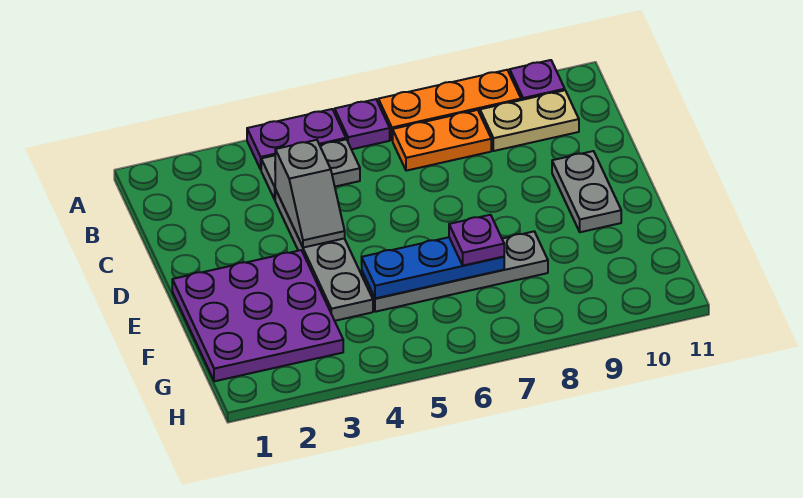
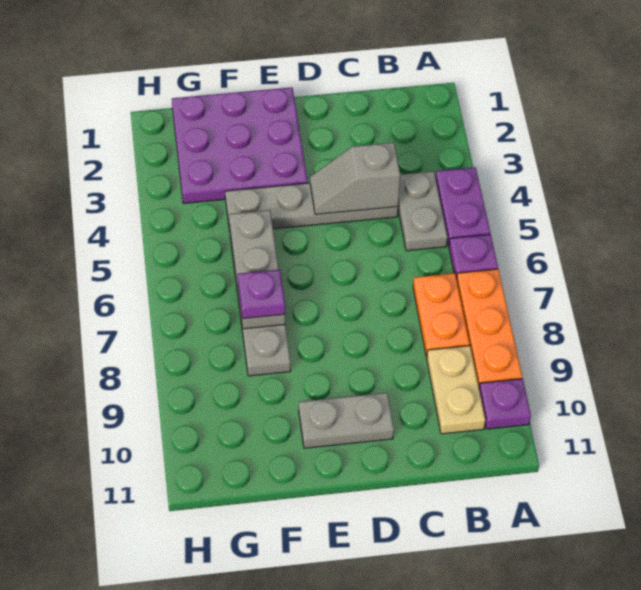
blue plate F5:F7 level 2 -> grey plate F5:F7 level 2

